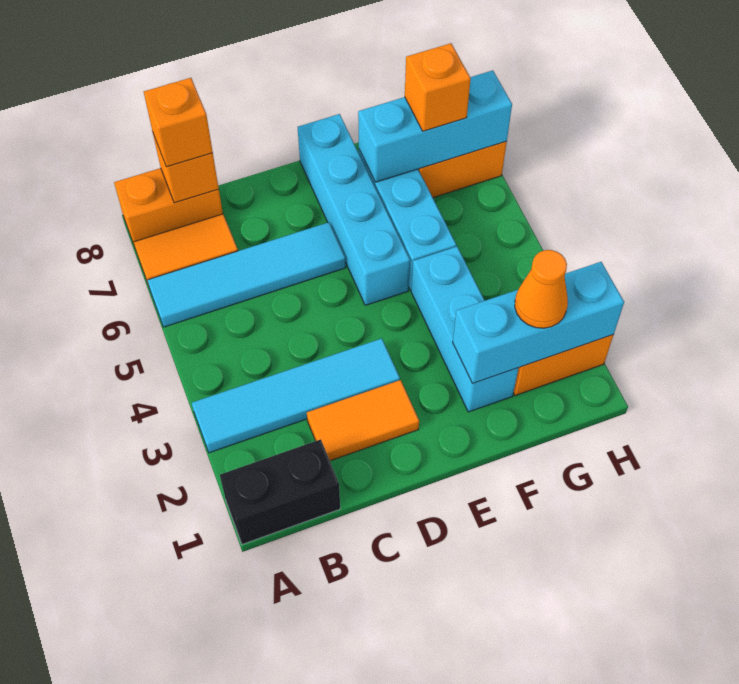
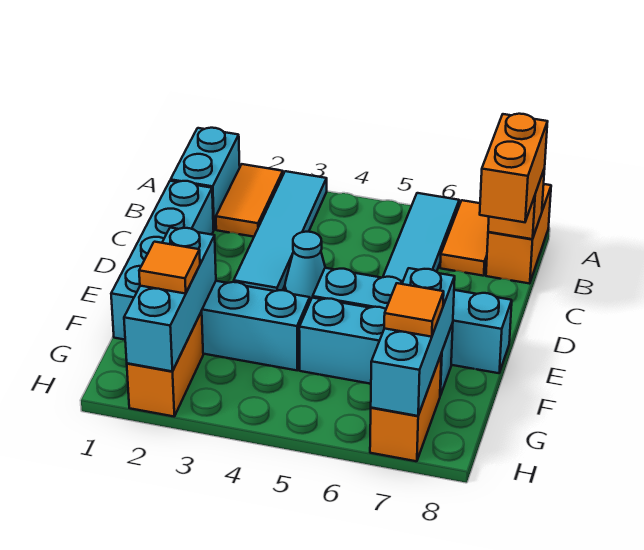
black brick A1:B1 level 1 -> cyan brick A1:B1 level 1
orange brick B8 level 3 -> orange brick B8:C8 level 3
none -> cyan brick C1:F1 level 1
orange tile C2:D2 level 1 -> orange tile A2:B2 level 1
none -> cyan cone D4 level 1
orange cone G2 level 3 -> orange tile G2 level 3
orange brick G7 level 3 -> orange tile G7 level 3

